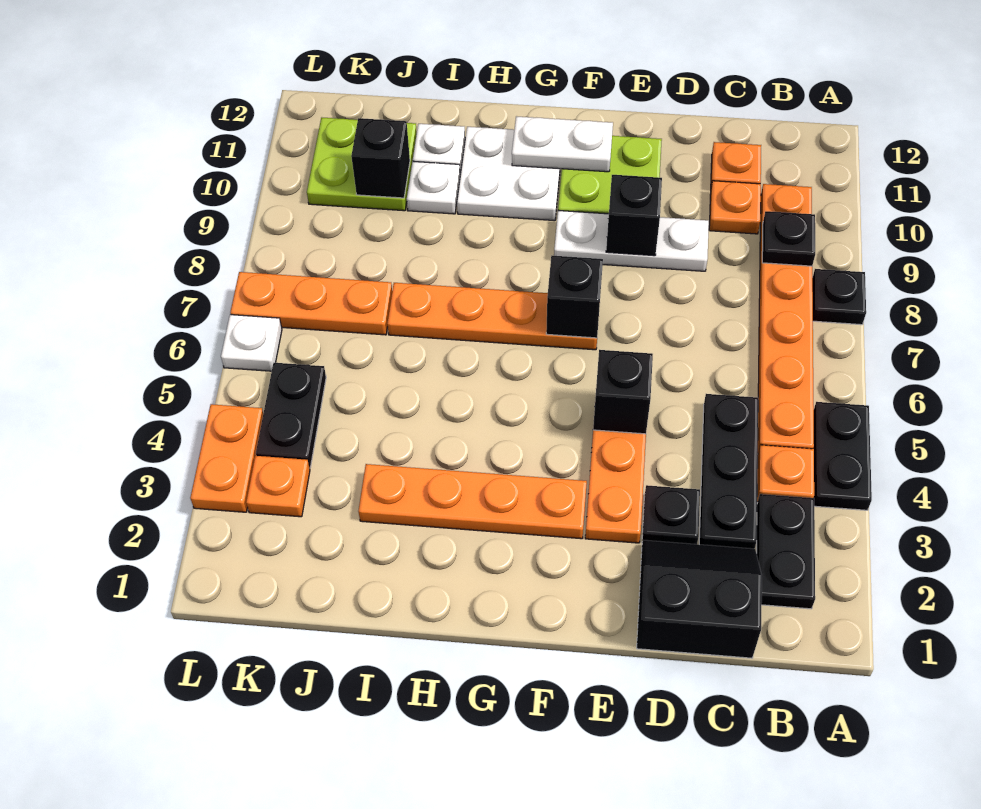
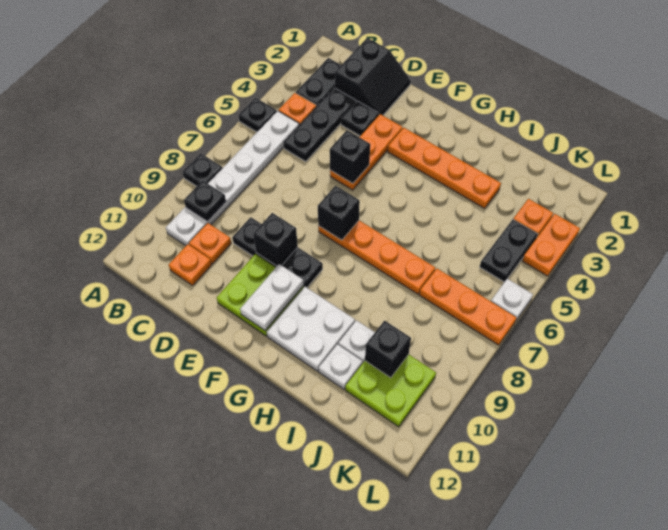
black plate A4:A5 level 1 -> black plate A5 level 1
orange plate B5:B10 level 1 -> white plate B5:B10 level 1
black slope C1:D2 level 1 top 1 -> black slope C1:D2 level 1 top C
white plate D9:F9 level 1 -> black plate D9:F9 level 1
white plate F11:G11 level 2 -> white plate F10:F11 level 2

